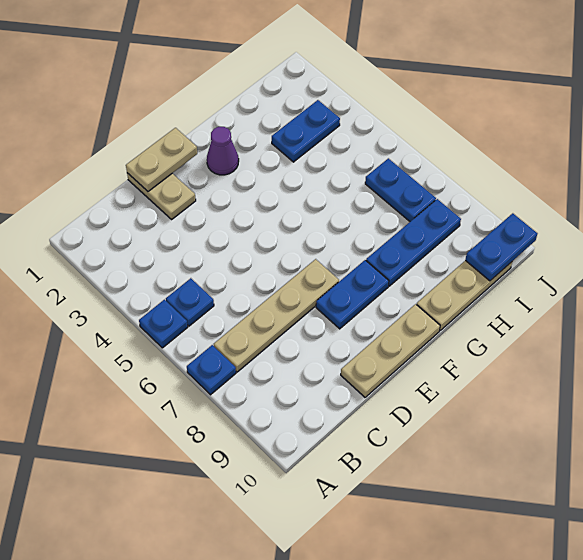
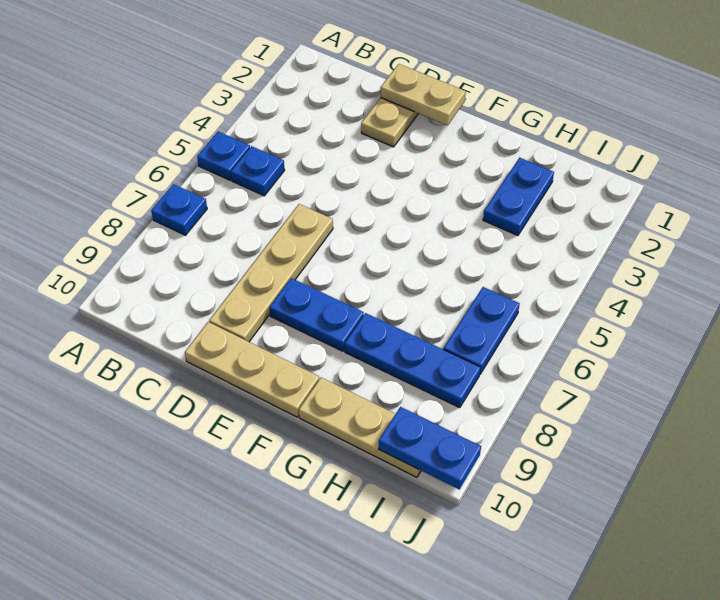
tan plate B7:E7 level 1 -> tan plate D6:D9 level 1
purple cone F2 level 1 -> none
blue plate H3:I3 level 1 -> blue plate H2:H3 level 1

